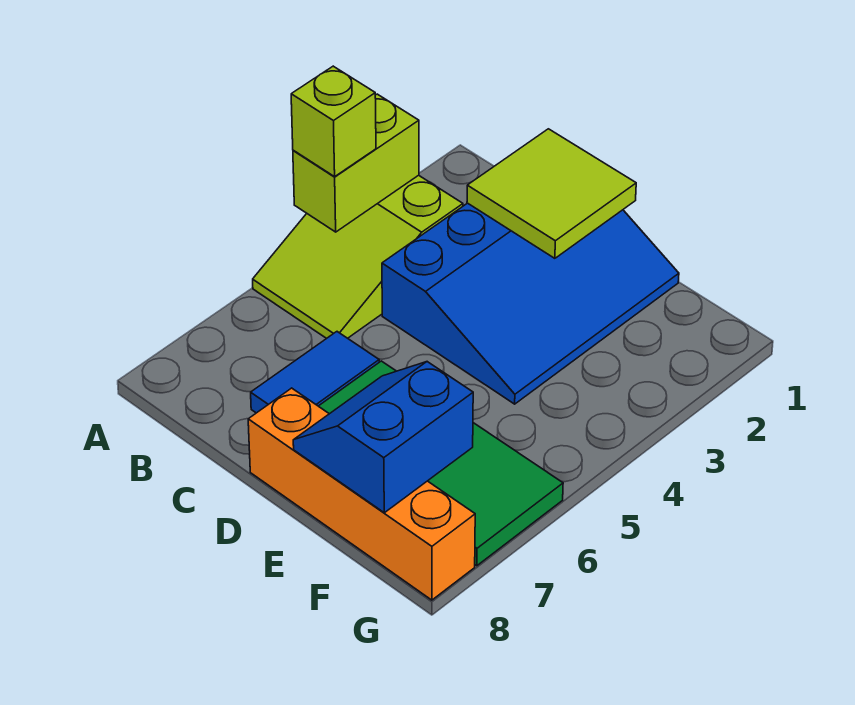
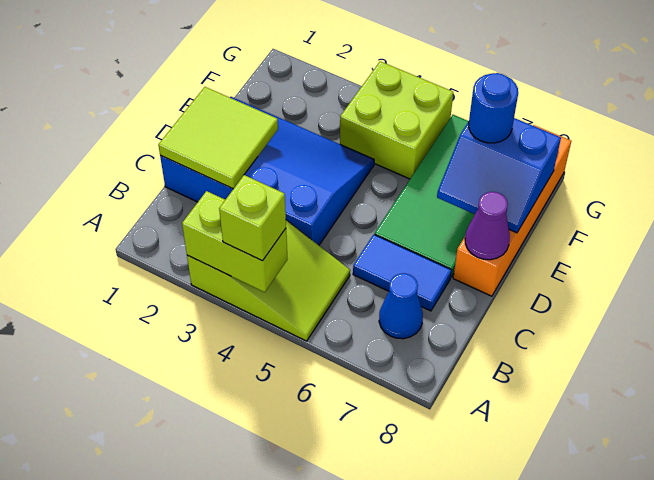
none -> blue cone B7 level 1
none -> purple cone D8 level 2
none -> lime brick F4:G5 level 1
none -> blue round brick F7 level 3

